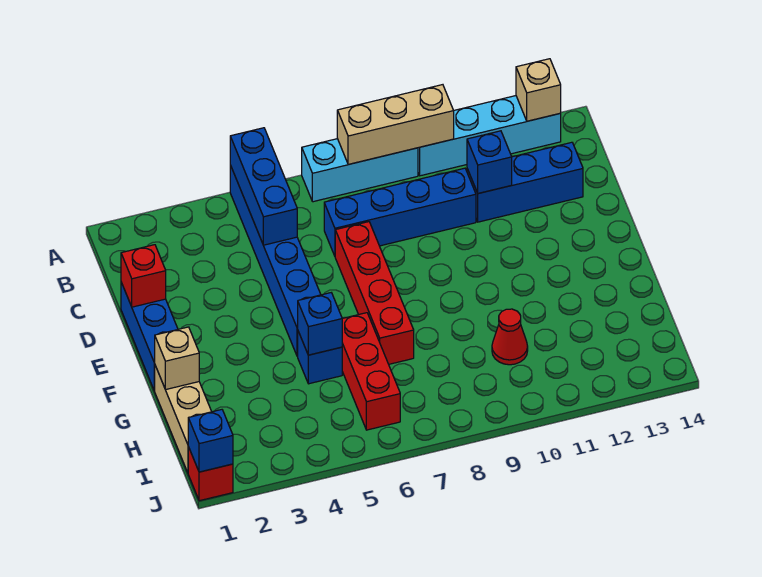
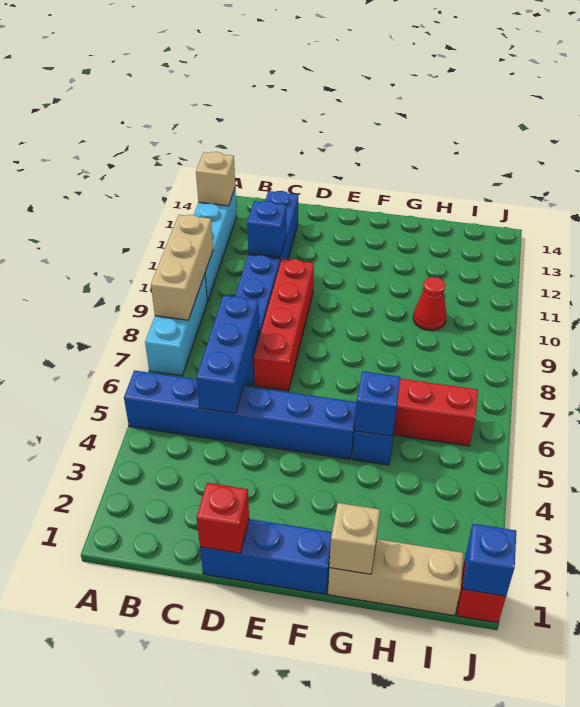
blue brick A5:C5 level 2 -> blue brick C5:C7 level 2
red brick D7:G7 level 1 -> red brick D7:D10 level 1

